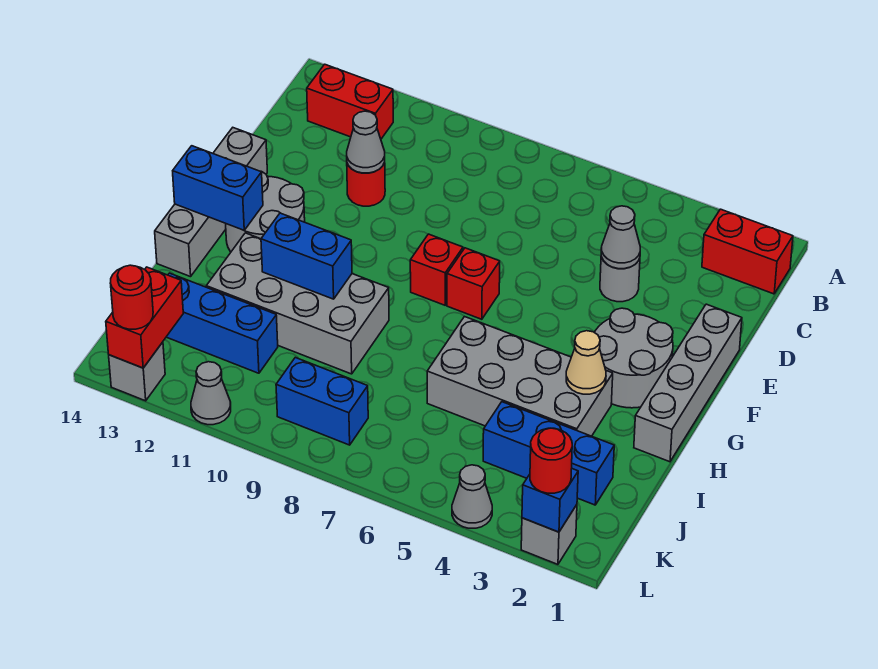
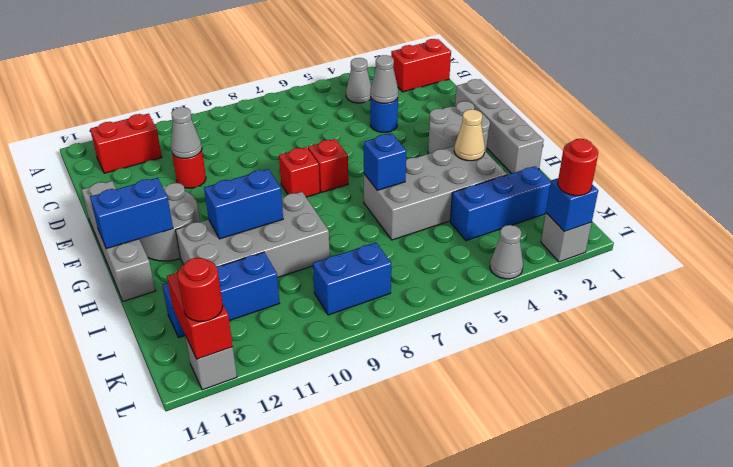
grey round brick D4 level 1 -> blue round brick D4 level 1
none -> blue brick H6 level 2
grey cone L11 level 1 -> grey cone B4 level 1

